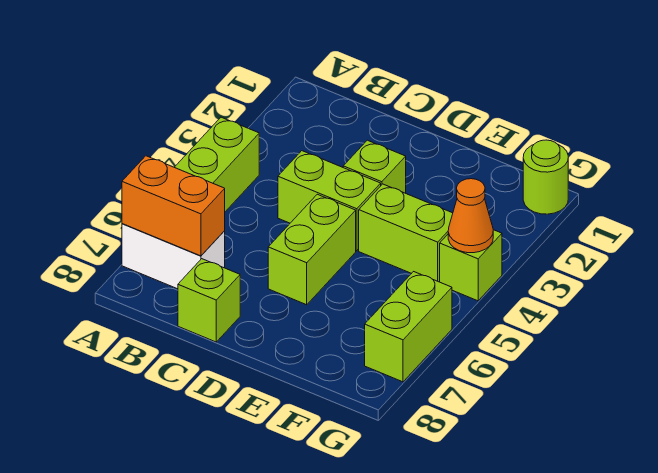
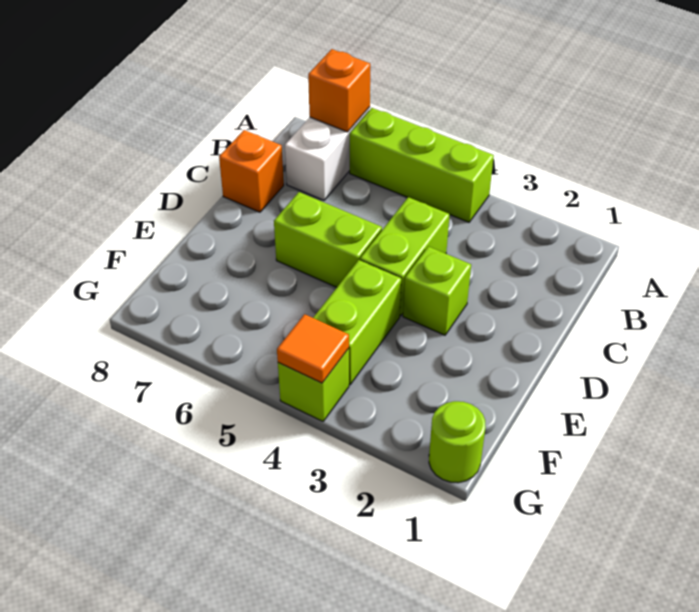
orange brick A7:B7 level 2 -> orange brick A7 level 2
lime brick C8 level 1 -> orange brick C8 level 1
orange cone G4 level 2 -> orange tile G4 level 2
lime brick G6:G7 level 1 -> none

